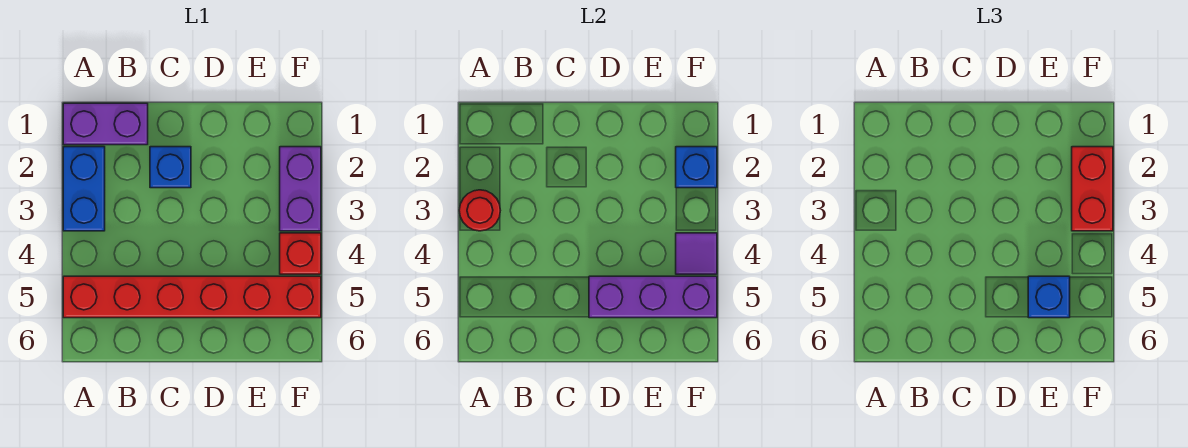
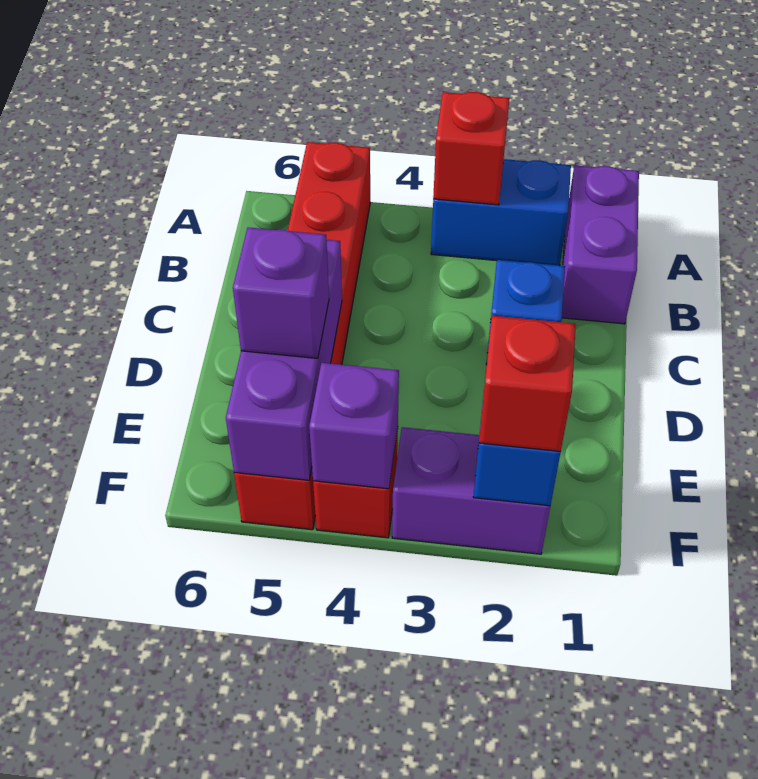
red round brick A3 level 2 -> red brick A3 level 2
blue brick E5 level 3 -> purple brick E5 level 3
red brick F2:F3 level 3 -> red brick F2 level 3
purple tile F4 level 2 -> purple brick F4 level 2

